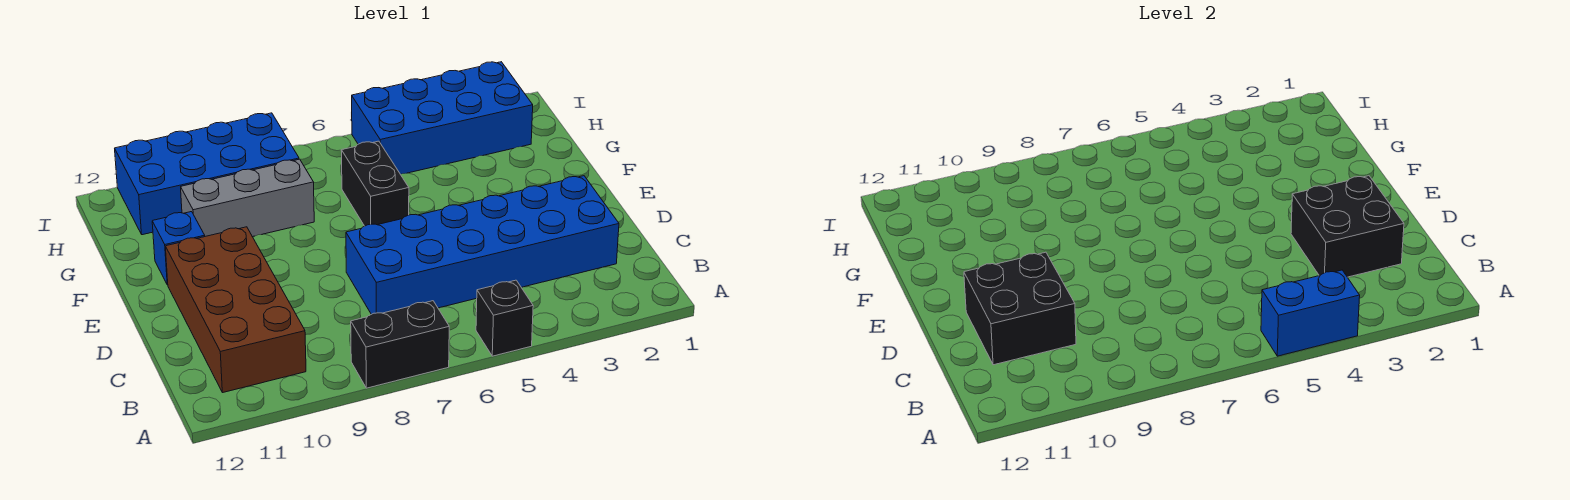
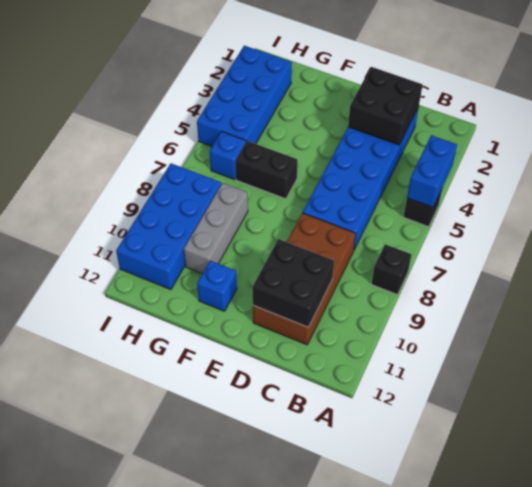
black brick A7:A8 level 1 -> black brick A8 level 1
brown brick B10:E11 level 1 -> brown brick C8:D11 level 1
none -> blue brick H6 level 1

